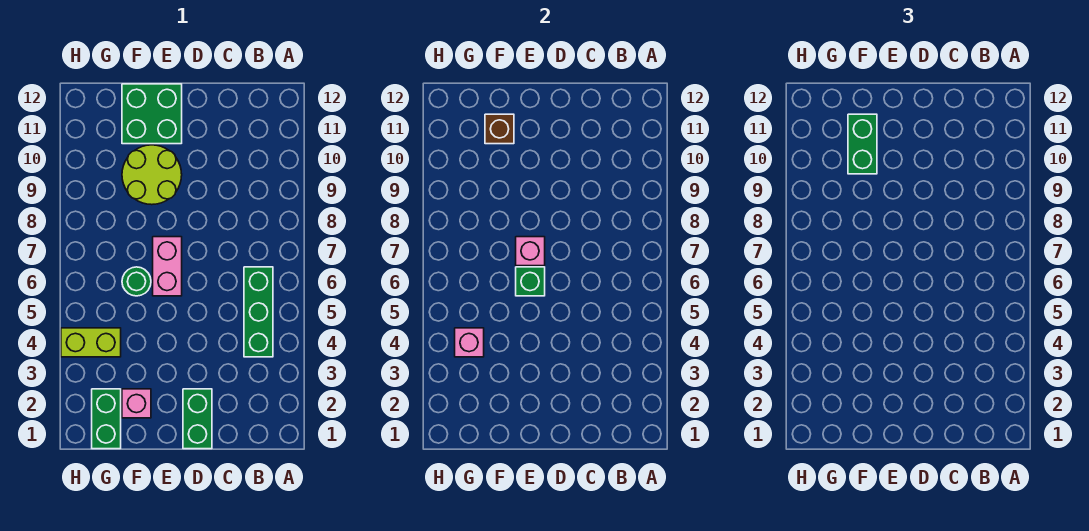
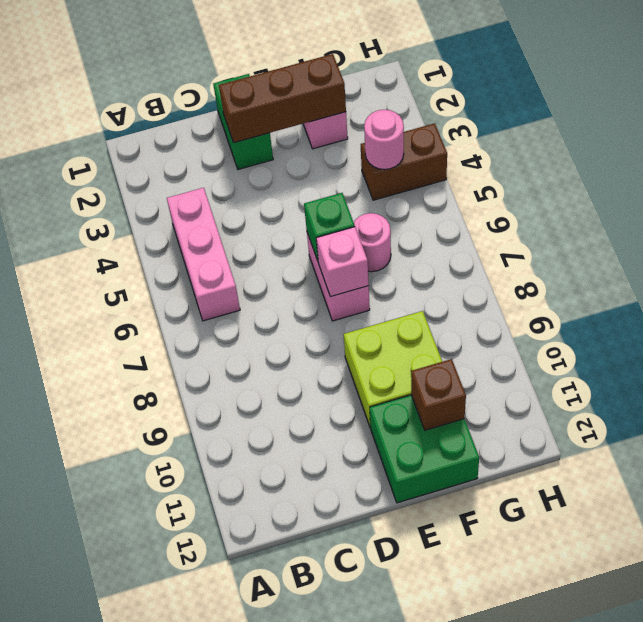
green brick B4:B6 level 1 -> pink brick B4:B6 level 1
none -> brown brick D2:F2 level 2
lime round brick E9:F10 level 1 -> lime brick E9:F10 level 1
green round brick F6 level 1 -> pink round brick F6 level 1
green brick F10:F11 level 3 -> none
green brick G1:G2 level 1 -> none
lime brick G4:H4 level 1 -> brown brick G4:H4 level 1
pink brick G4 level 2 -> pink round brick G4 level 2

